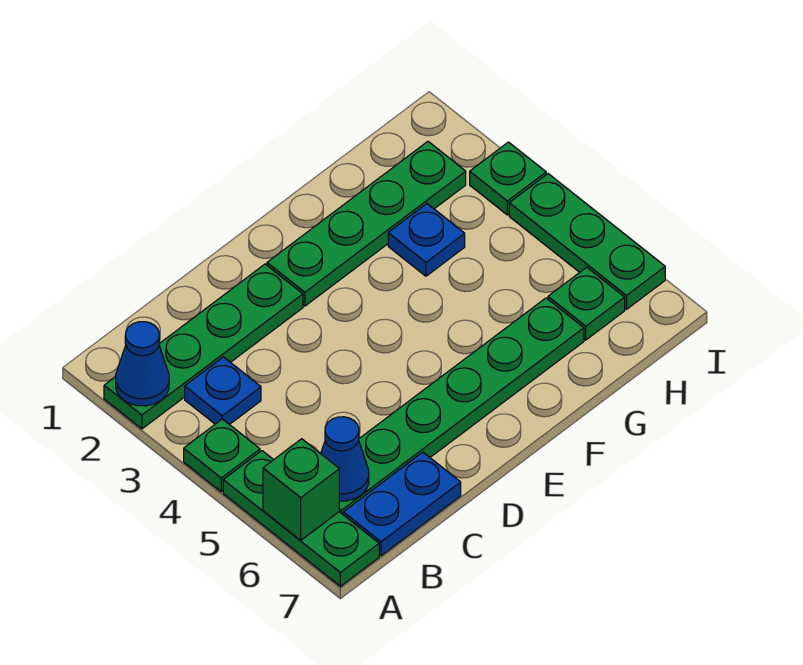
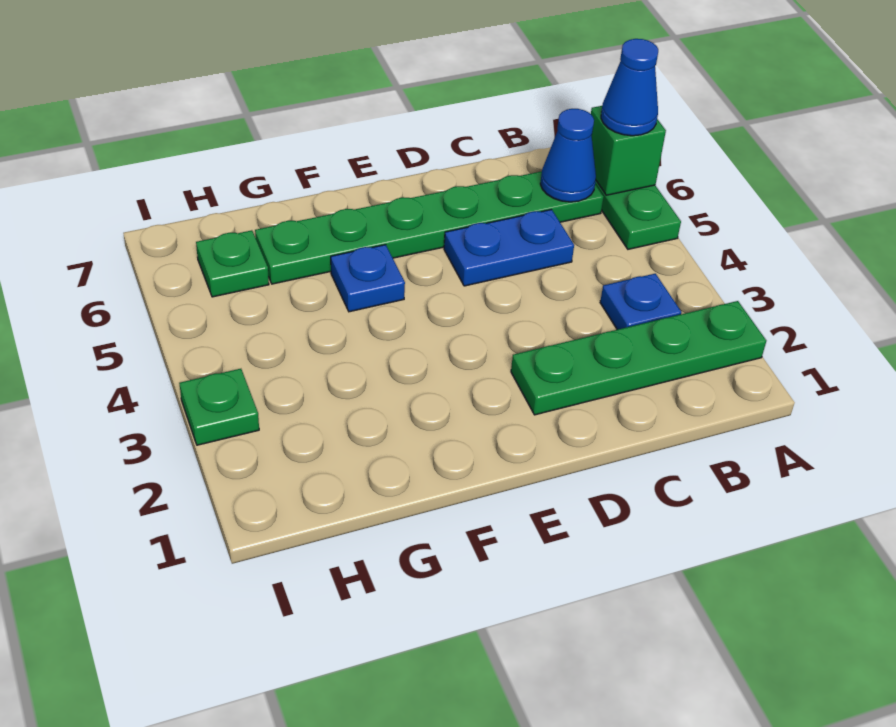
blue cone A2 level 2 -> blue cone A6 level 3
green plate A4 level 1 -> none
blue plate B7:C7 level 1 -> blue plate C5:D5 level 1
green plate E2:H2 level 1 -> none
blue plate G3 level 1 -> blue plate F5 level 1
green plate I4:I6 level 1 -> none

